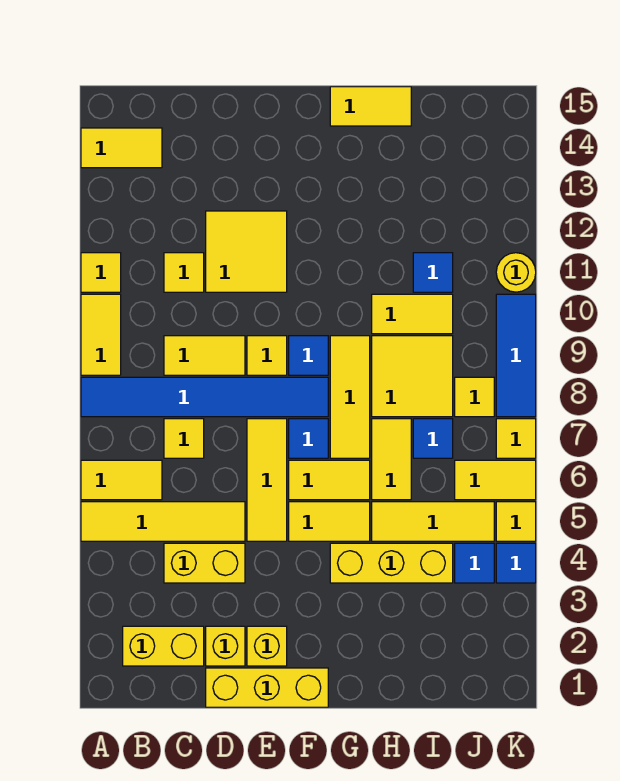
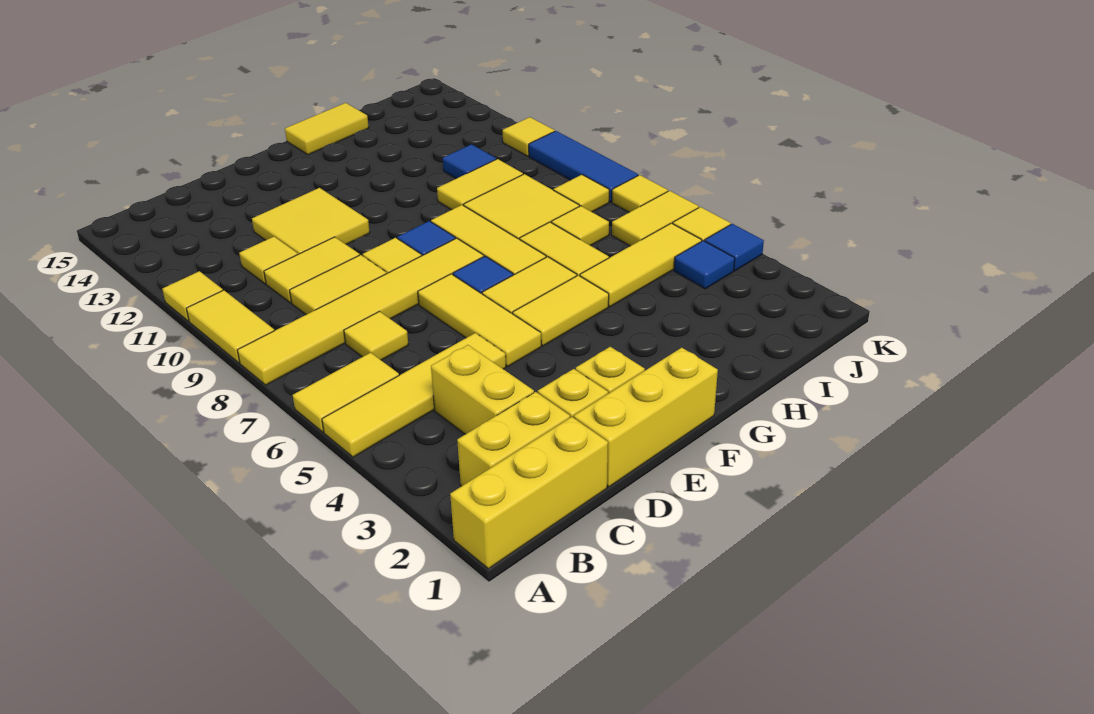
blue tile A8:F8 level 1 -> yellow tile A8:F8 level 1
yellow tile A14:B14 level 1 -> yellow tile C10:D10 level 1
yellow brick C4:D4 level 1 -> yellow brick C3:C4 level 1
yellow brick G4:I4 level 1 -> yellow brick A1:C1 level 1
blue tile I7 level 1 -> yellow tile I7 level 1
yellow round brick K11 level 1 -> yellow tile K11 level 1

